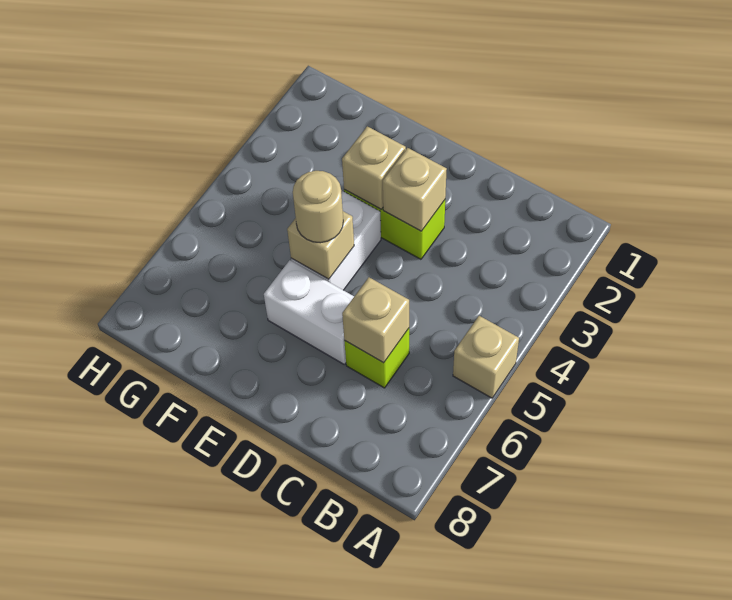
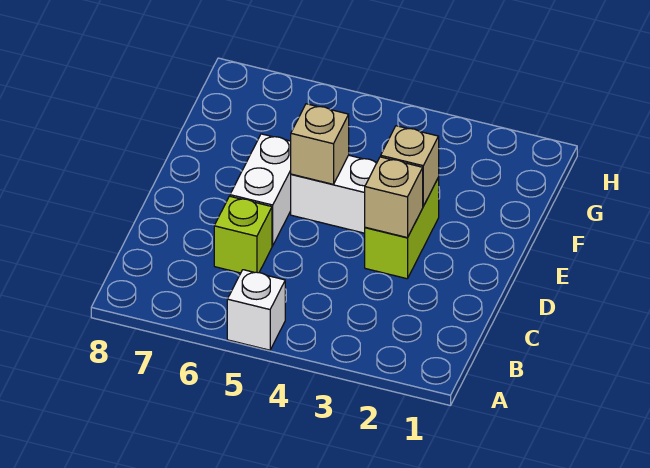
tan brick A5 level 1 -> white brick A5 level 1
tan brick C6 level 2 -> none
tan round brick E5 level 3 -> none

